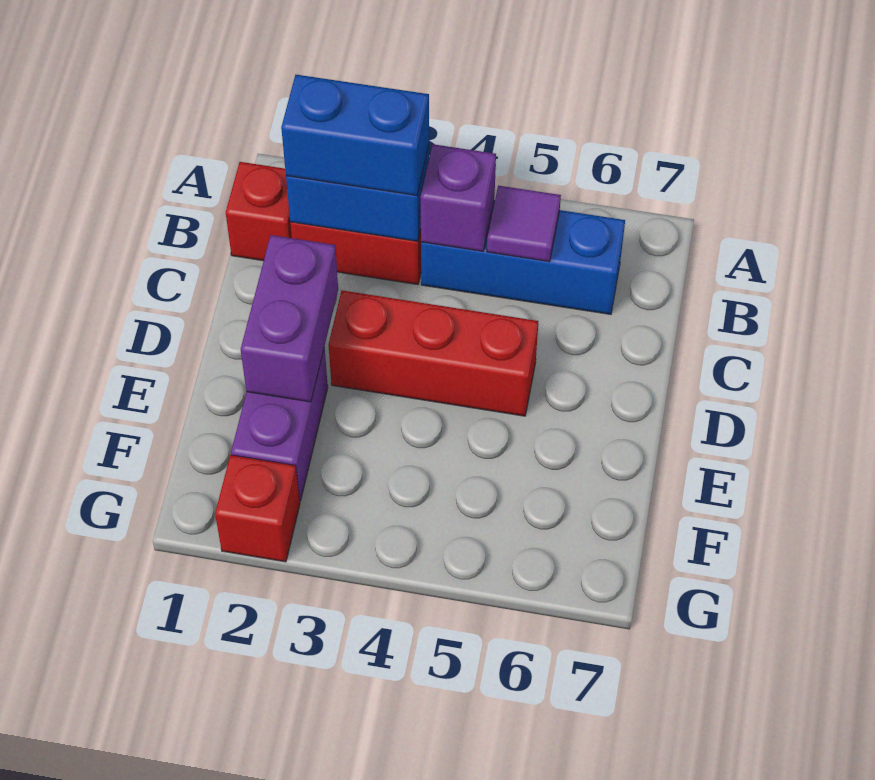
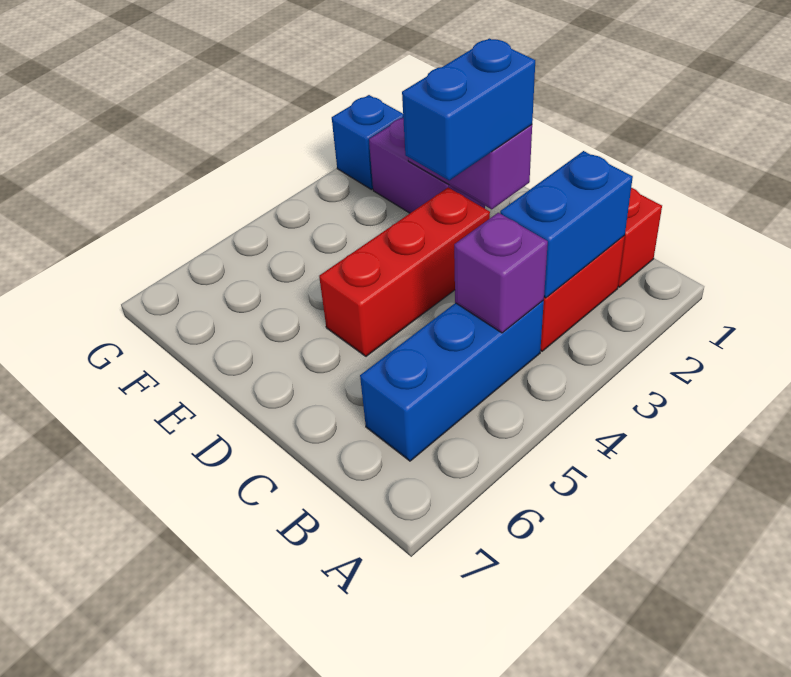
blue brick B2:B3 level 3 -> blue brick D2:D3 level 3
purple tile B5 level 2 -> none
red brick G2 level 1 -> blue brick G2 level 1

